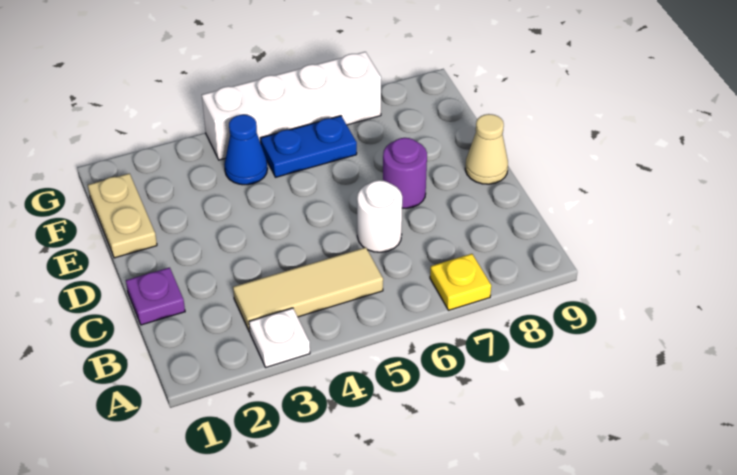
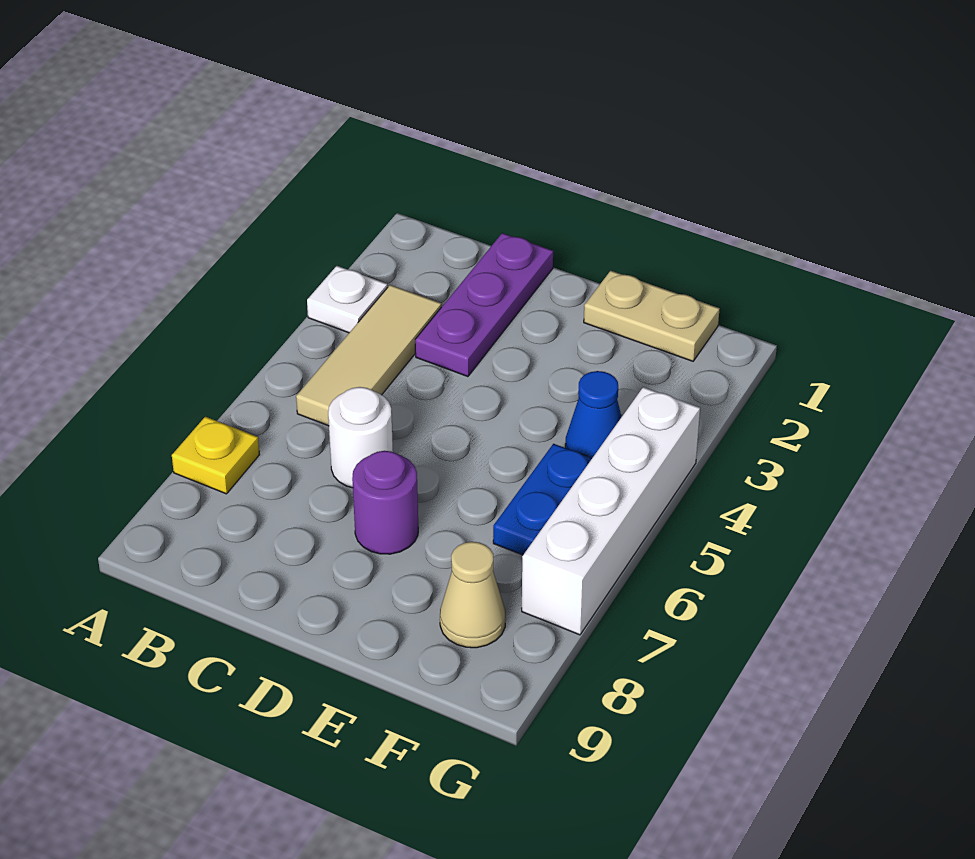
purple plate C1 level 1 -> purple plate C1:C3 level 1
tan cone D9 level 1 -> tan cone F8 level 1

